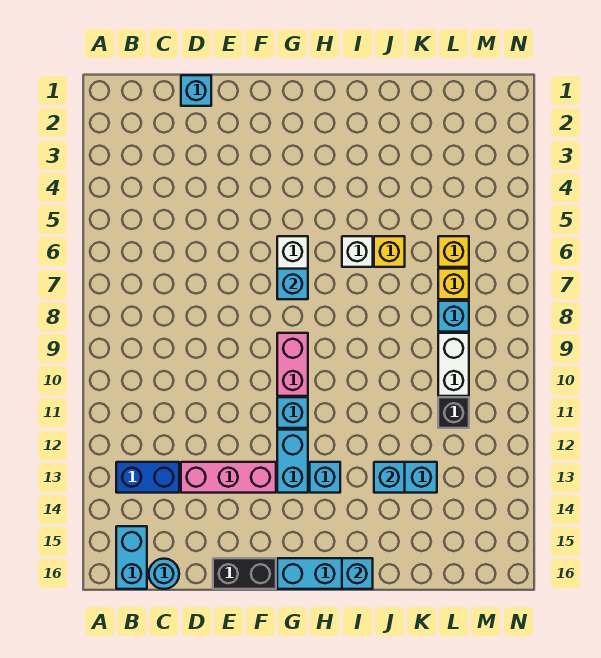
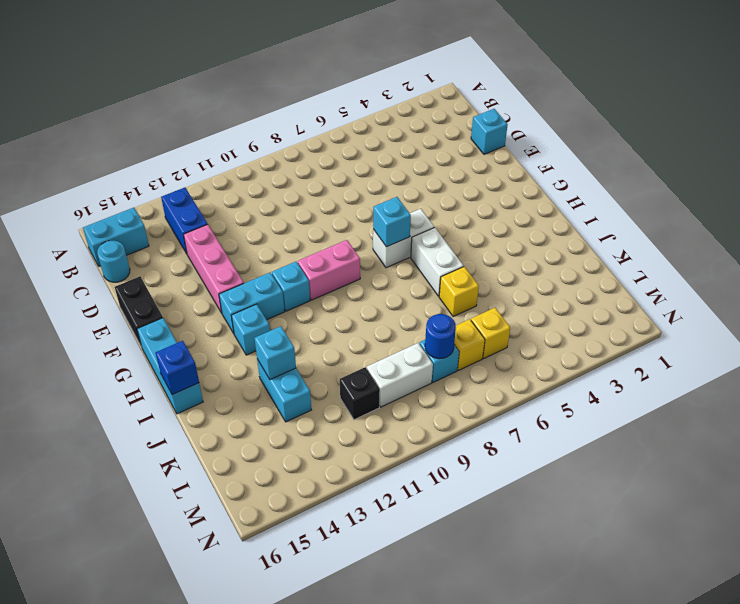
white brick I6 level 1 -> white brick H6:I6 level 1
cyan brick I16 level 2 -> blue brick I16 level 2
none -> blue round brick L8 level 2

